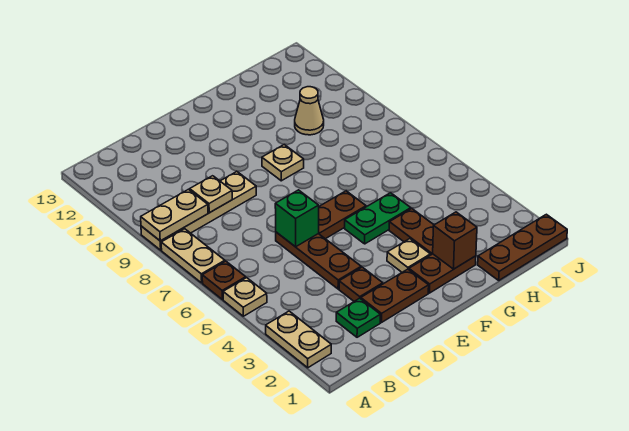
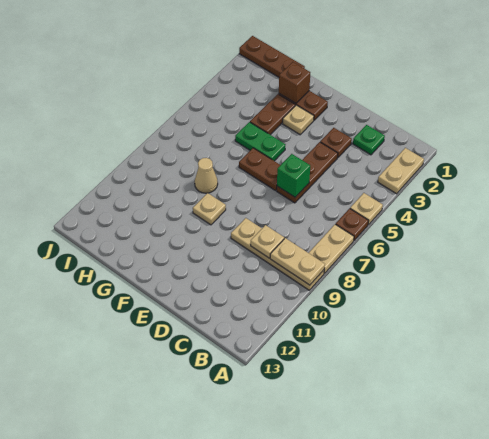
brown plate D2:E2 level 1 -> none
tan cone H10 level 1 -> tan cone G8 level 1

